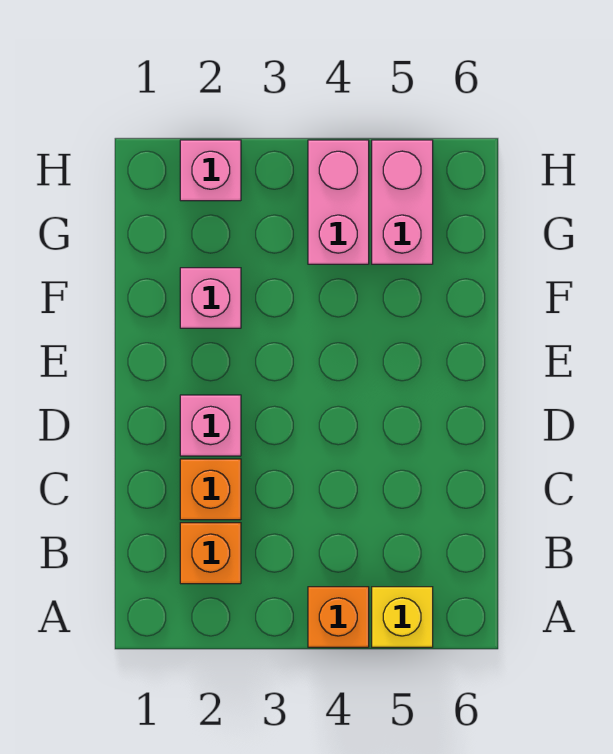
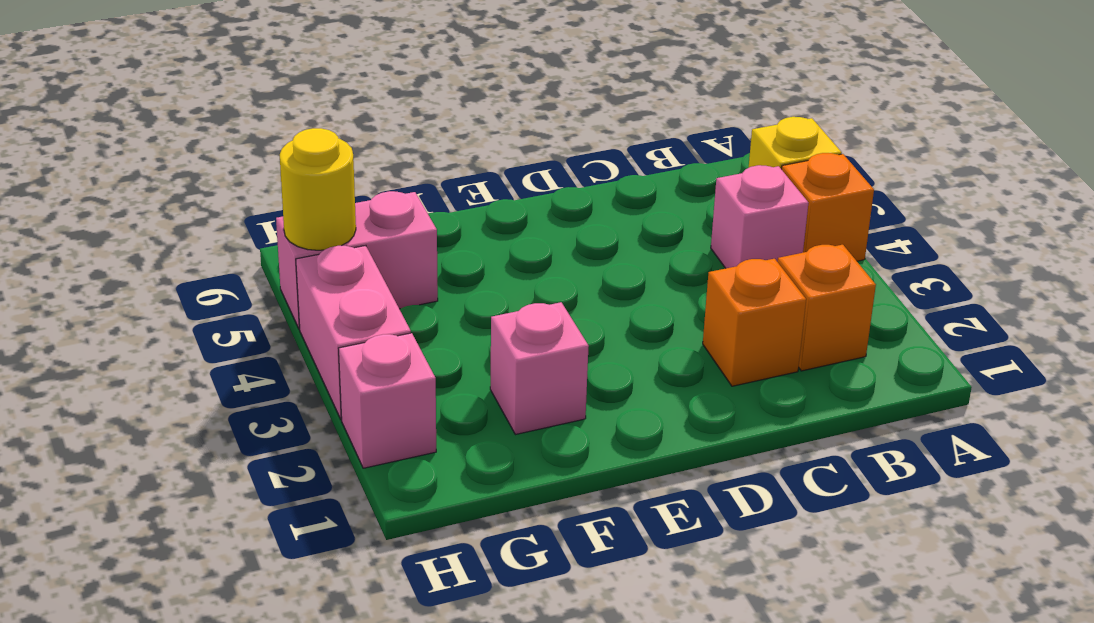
pink brick D2 level 1 -> pink brick B4 level 1
pink brick G4:H4 level 1 -> pink brick H3:H4 level 1
none -> yellow round brick H5 level 2

